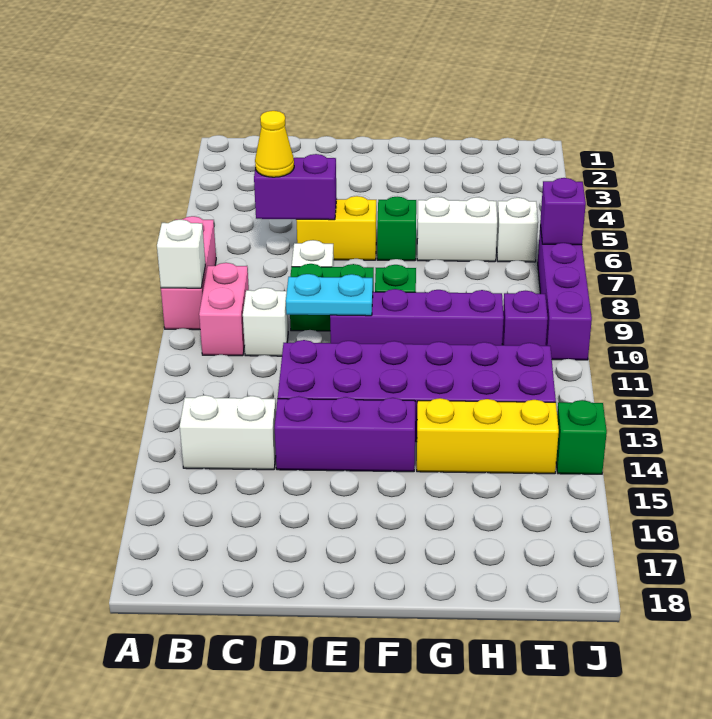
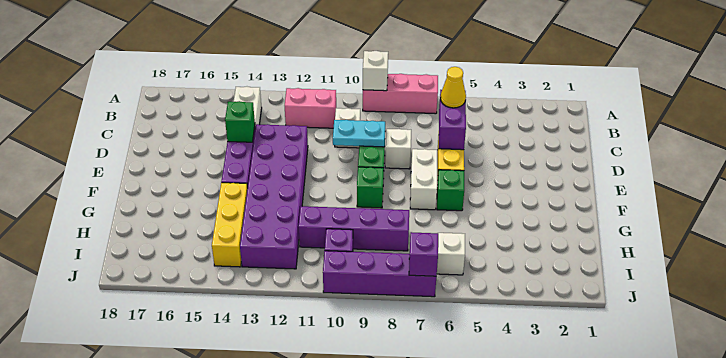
pink brick B9:B10 level 1 -> pink brick B11:B12 level 1
cyan plate D10:E10 level 2 -> cyan plate D9:D10 level 2
purple brick E10:H10 level 1 -> purple brick H8:H11 level 1
white brick G6:H6 level 1 -> white brick E7:F7 level 1
green brick J14 level 1 -> green brick D14 level 2

